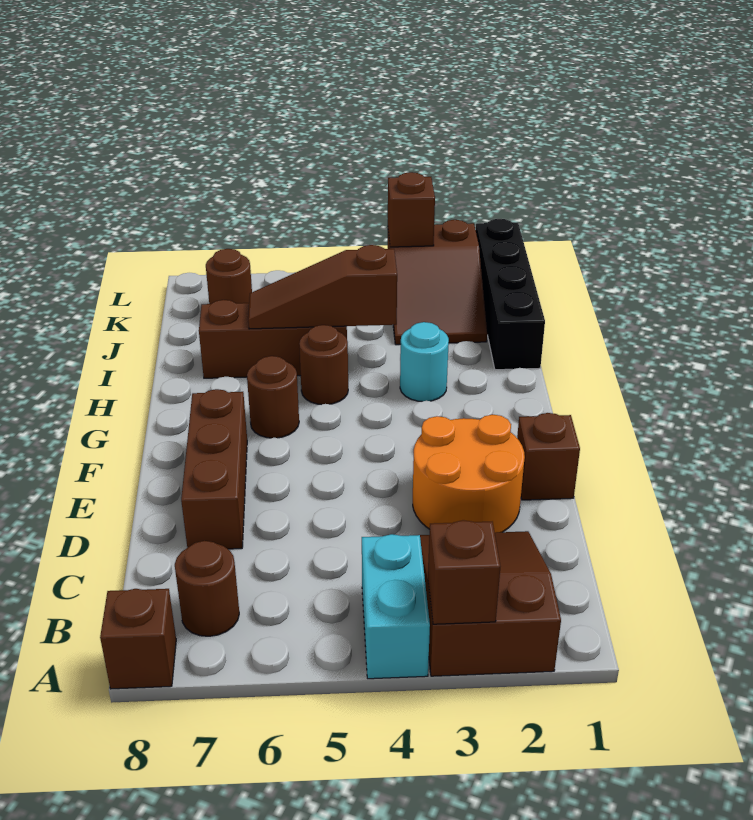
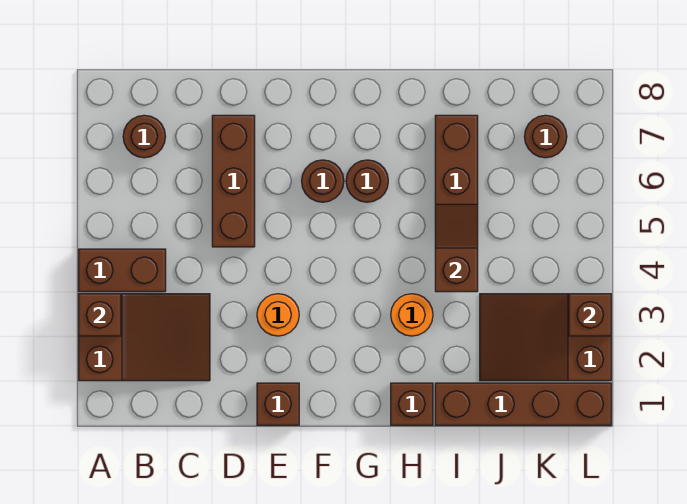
cyan brick A4:B4 level 1 -> brown brick A4:B4 level 1
brown brick A8 level 1 -> brown brick H1 level 1
orange round brick D2:E3 level 1 -> orange round brick E3 level 1
brown brick D7:F7 level 1 -> brown brick D5:D7 level 1
cyan round brick H3 level 1 -> orange round brick H3 level 1
brown round brick H5 level 1 -> brown round brick F6 level 1
black brick I1:L1 level 1 -> brown brick I1:L1 level 1
brown slope I4:I6 level 2 top 4 -> brown slope I4:I5 level 2 top 4

